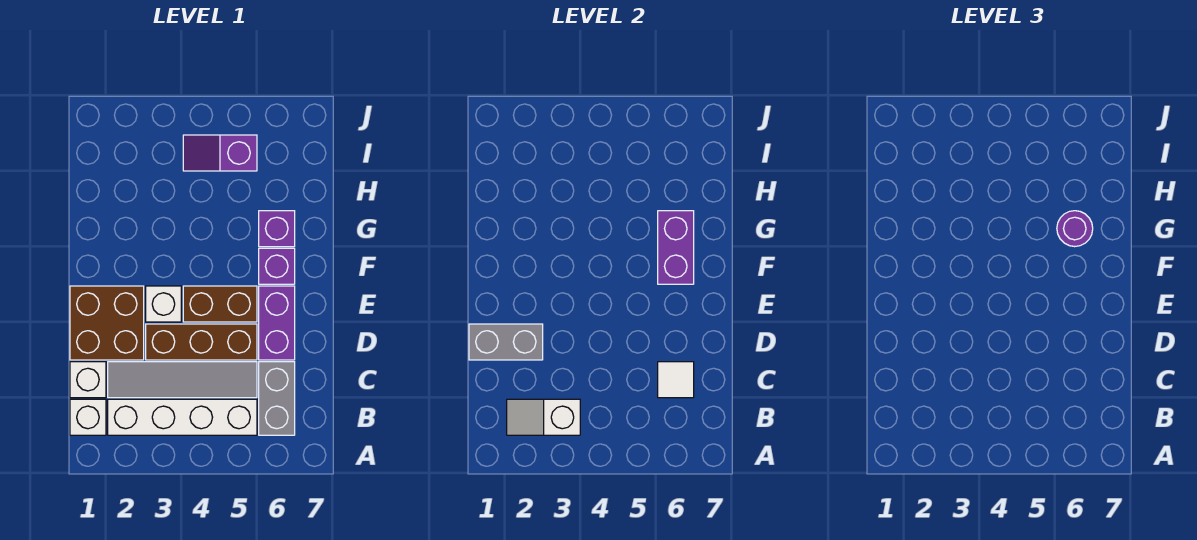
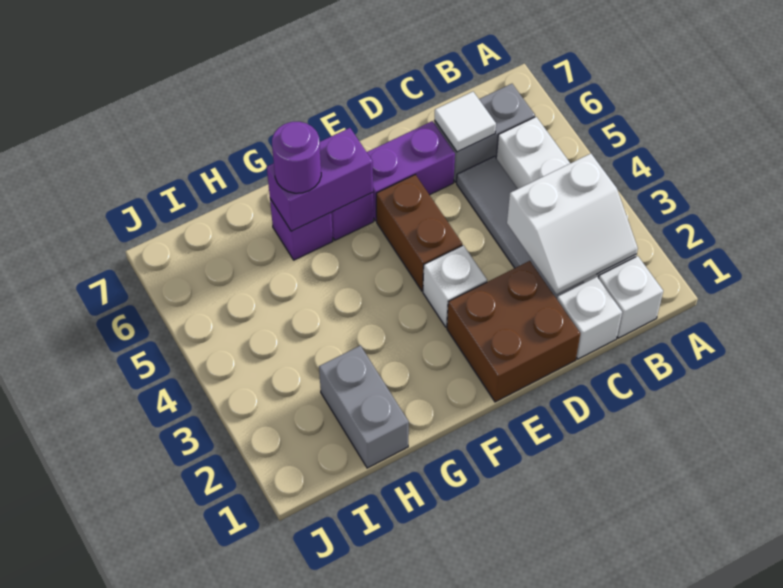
white slope B2:B3 level 2 top 3 -> white slope B2:C3 level 2 top 3
grey brick D1:D2 level 2 -> grey brick H1:H2 level 1
brown brick D3:D5 level 1 -> none
purple slope I4:I5 level 1 top 5 -> none

